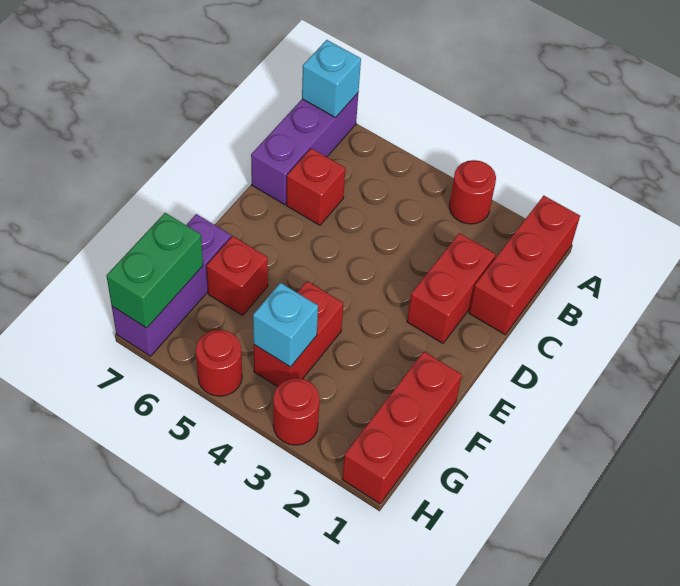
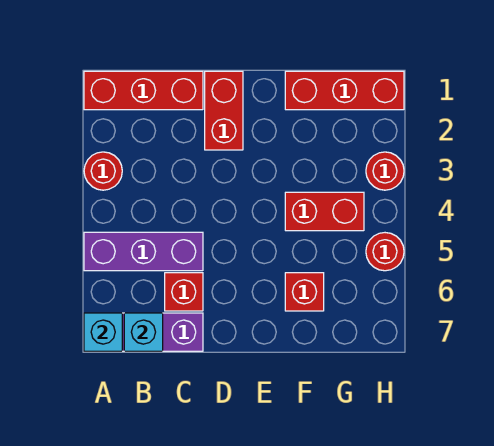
red brick C2:D2 level 1 -> red brick D1:D2 level 1
purple brick F7:H7 level 1 -> purple brick A5:C5 level 1
cyan brick G4 level 2 -> cyan brick B7 level 2
green brick G7:H7 level 2 -> none

